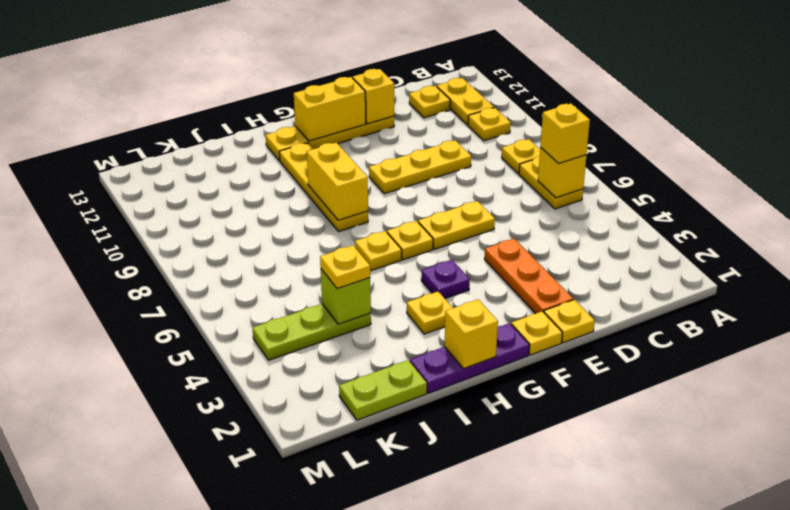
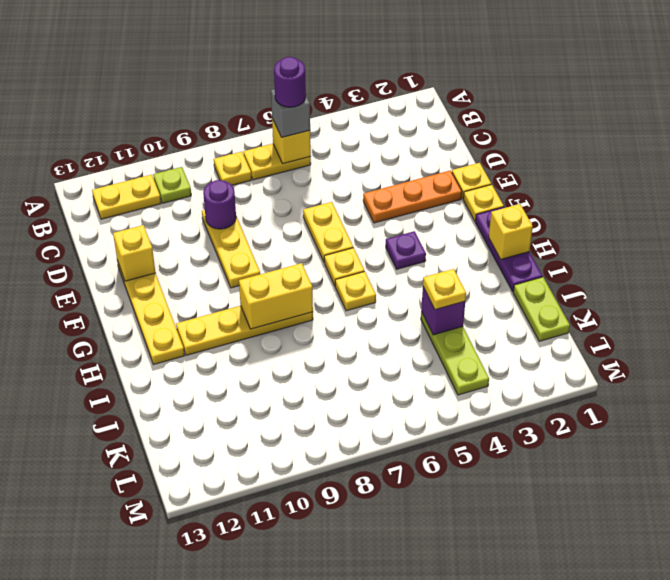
yellow brick B6 level 3 -> grey brick B6 level 3
none -> purple round brick B6 level 4
yellow plate B10 level 1 -> lime plate B10 level 1
yellow plate C12 level 1 -> none
none -> purple round brick D9 level 2
yellow brick F12:G12 level 2 -> none
yellow plate H3 level 1 -> none
lime brick J4 level 2 -> purple brick J4 level 2

